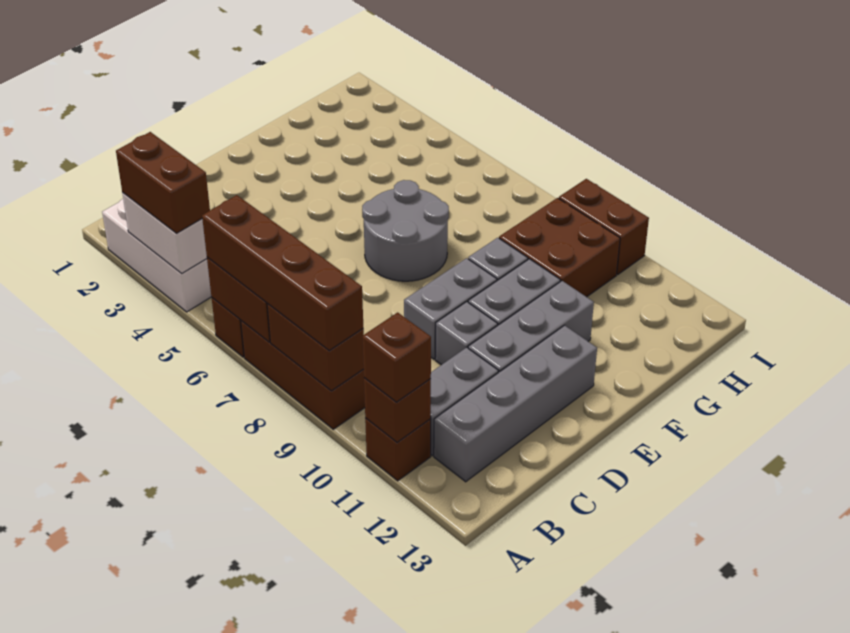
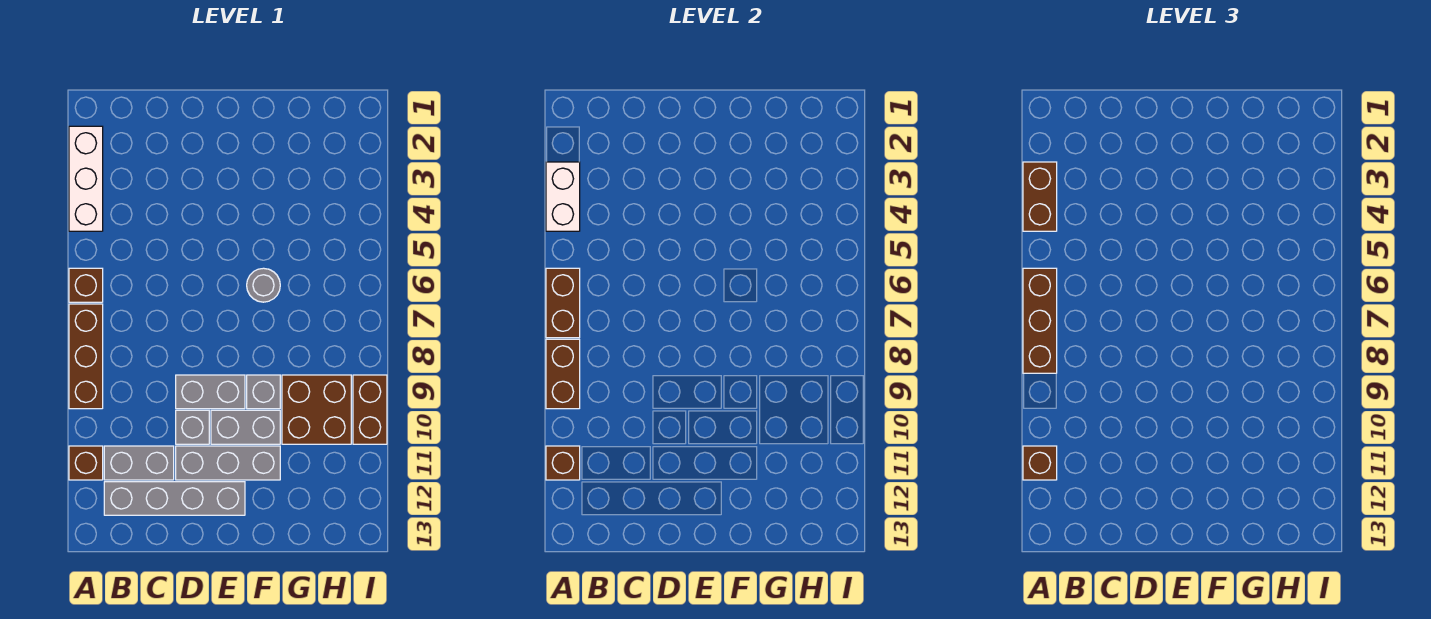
brown brick A6:A9 level 3 -> brown brick A6:A8 level 3
grey round brick E6:F7 level 1 -> grey round brick F6 level 1

